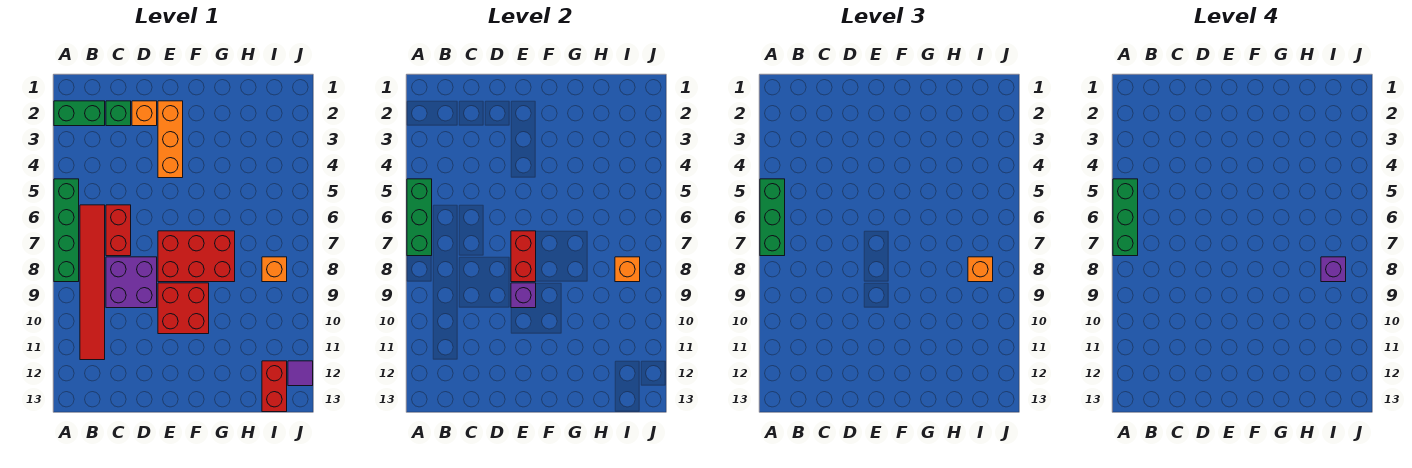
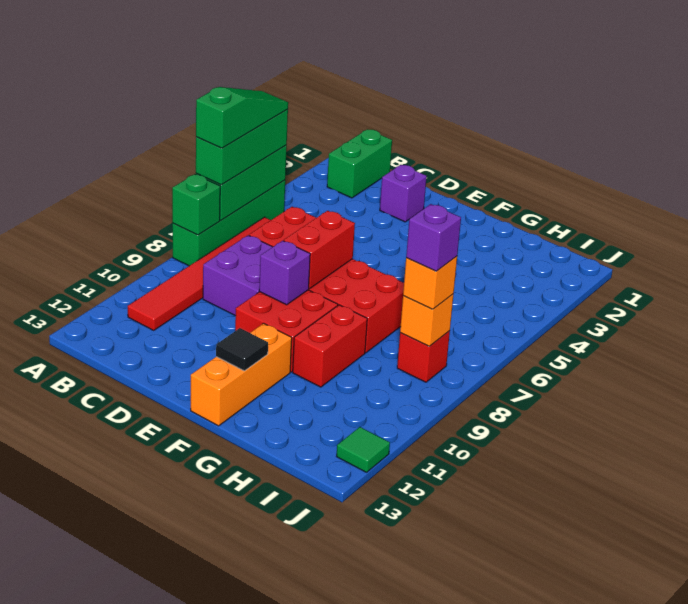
green brick A2:B2 level 1 -> green brick B1:B2 level 1
green brick A5:A7 level 4 -> green slope A5:A7 level 4 top 7
green brick C2 level 1 -> green brick A8 level 2
orange brick D2 level 1 -> purple brick D2 level 1
orange brick E2:E4 level 1 -> orange brick F11:F13 level 1
none -> black tile F12 level 2
orange brick I8 level 1 -> red brick I8 level 1
red brick I12:I13 level 1 -> red brick G9:G10 level 1
purple tile J12 level 1 -> green tile J12 level 1

